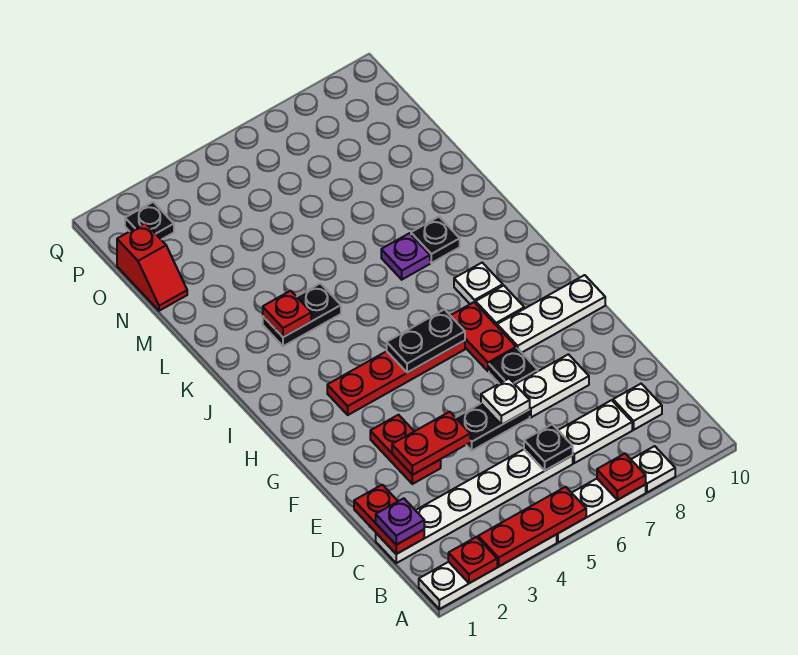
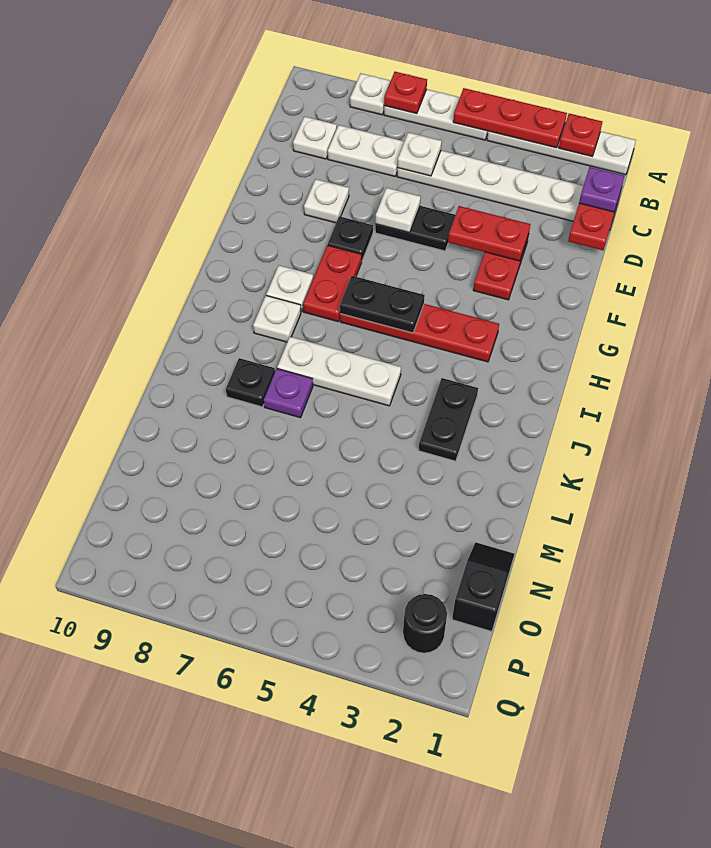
black plate C6 level 2 -> white plate C6 level 2
white plate E7:E8 level 1 -> white plate E8 level 1
white plate G8:G10 level 1 -> white plate J5:J7 level 1
black plate K3:K4 level 1 -> black plate J3:K3 level 1
red plate K3 level 2 -> none
red slope N1:O1 level 1 top O -> black slope N1:O1 level 1 top O
black plate P2 level 1 -> black round brick P2 level 1

